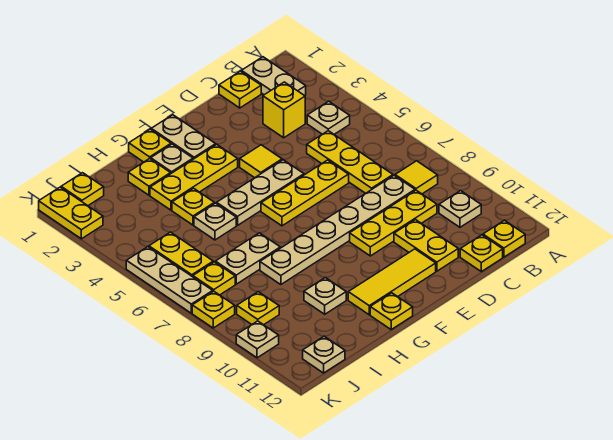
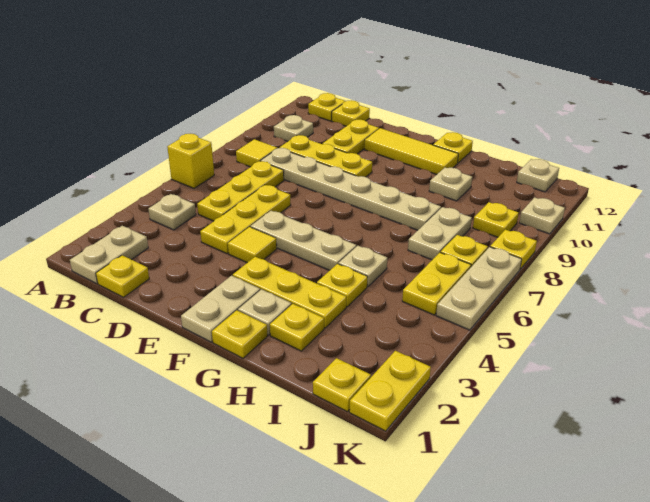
yellow brick C3 level 1 -> yellow brick A6 level 1
yellow plate D6:F6 level 1 -> yellow plate D4:D6 level 1
tan plate H7:I7 level 1 -> tan plate I7:I8 level 1

